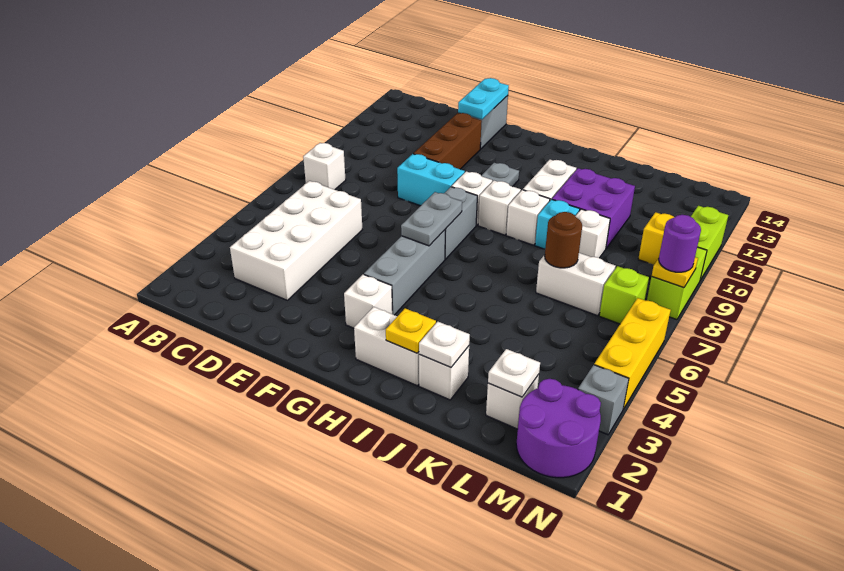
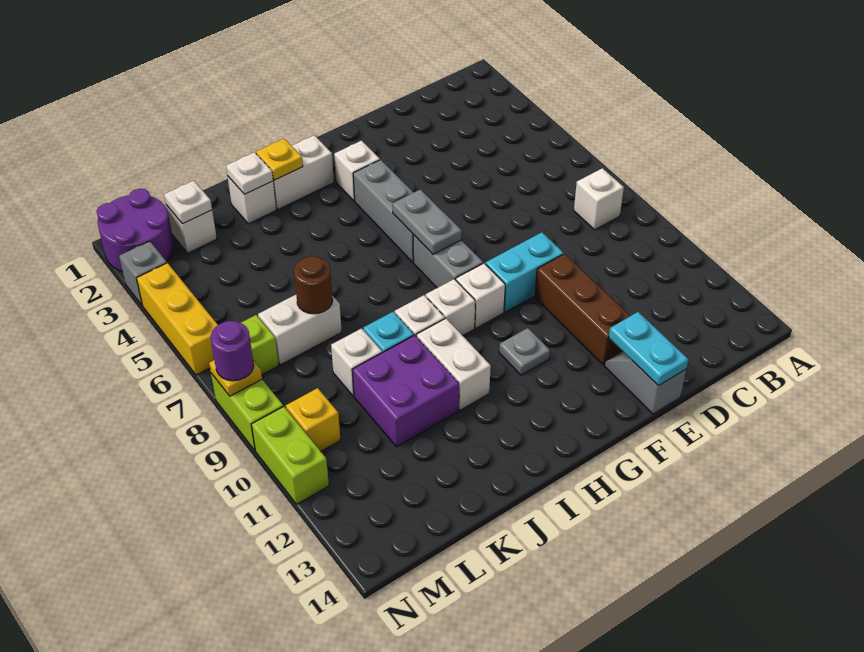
white brick C3:D6 level 1 -> none

